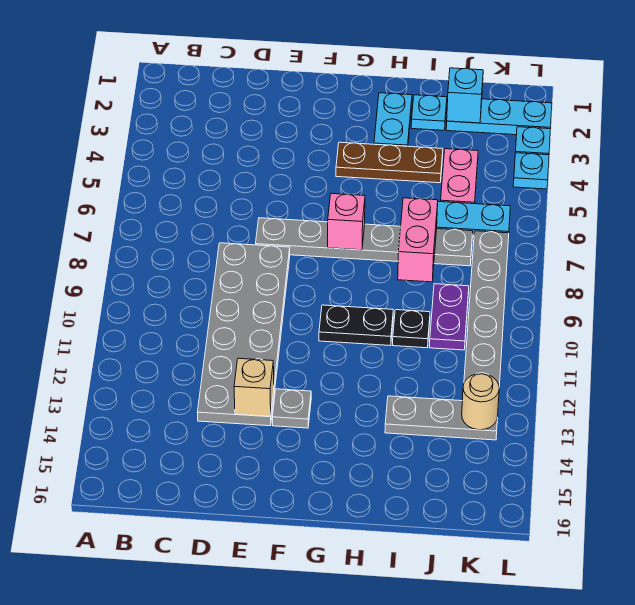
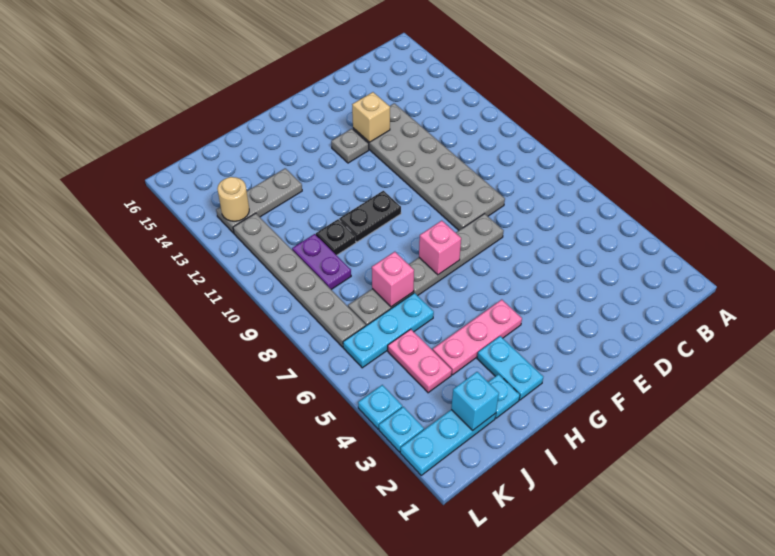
brown plate G4:I4 level 1 -> pink plate G4:I4 level 1
pink brick I7:I8 level 2 -> pink brick I7 level 2

